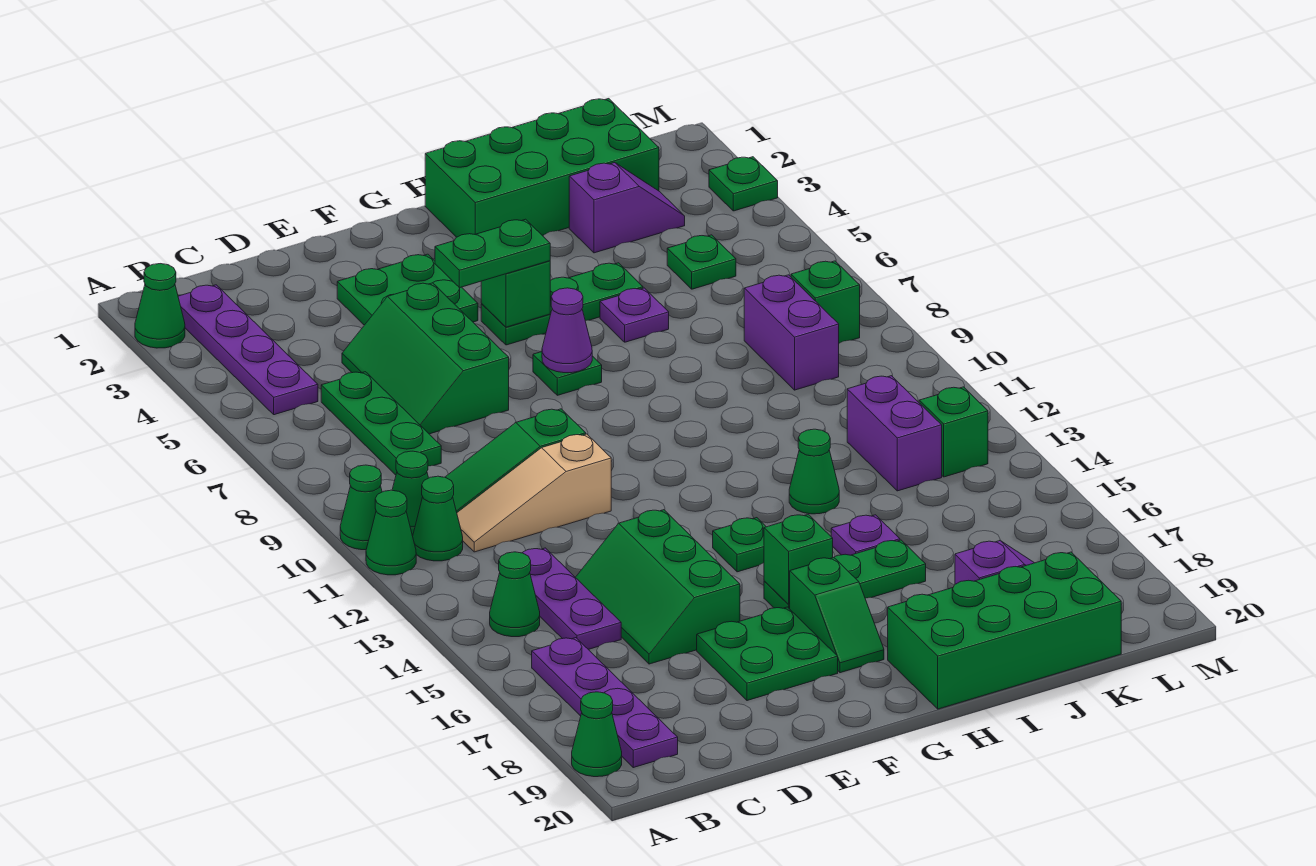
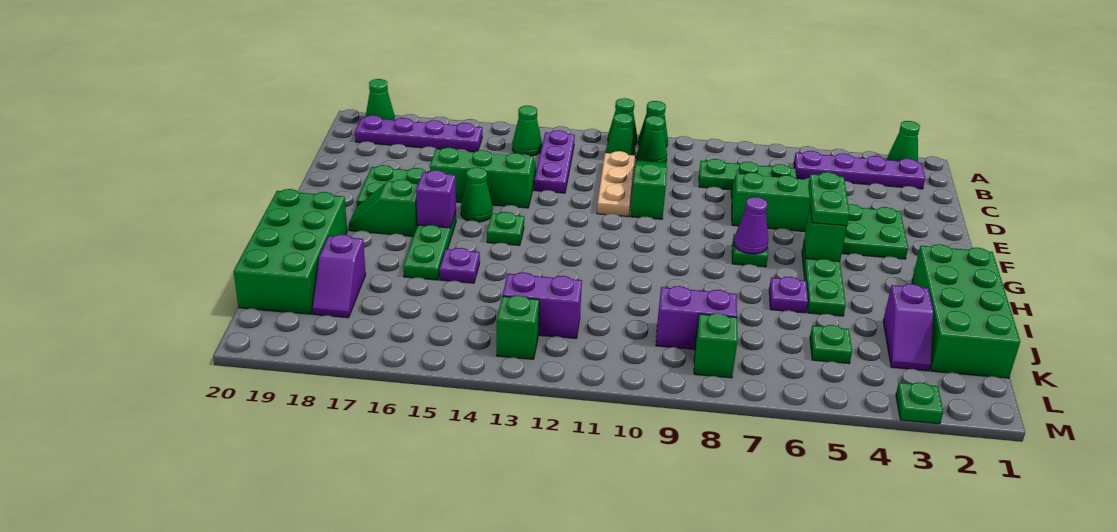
tan slope C11:E11 level 1 top E -> tan plate C11:E11 level 1
purple plate C13:C15 level 1 -> purple plate B13:D13 level 1
green brick G16 level 2 -> purple brick G16 level 2
green cone I13 level 1 -> green cone F15 level 1

